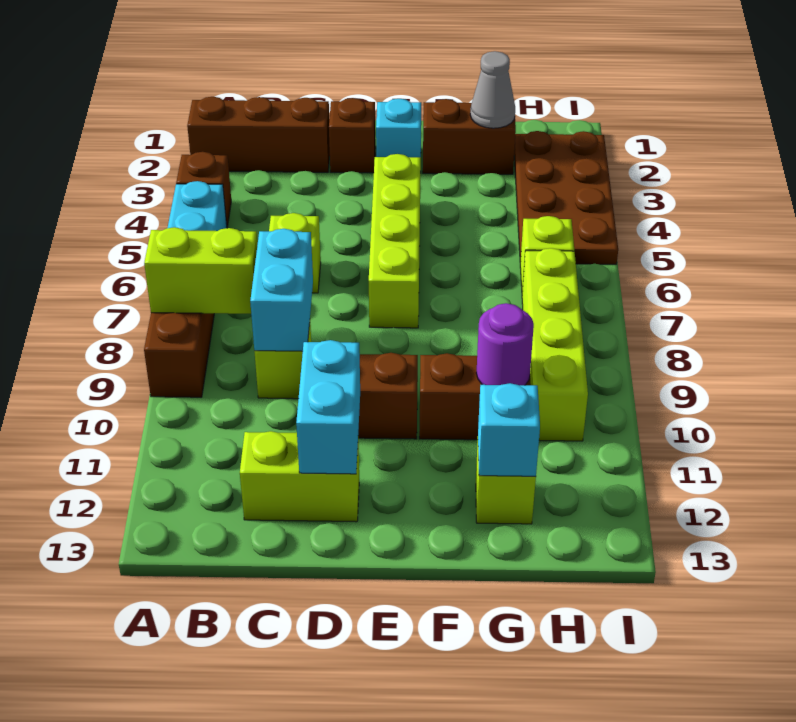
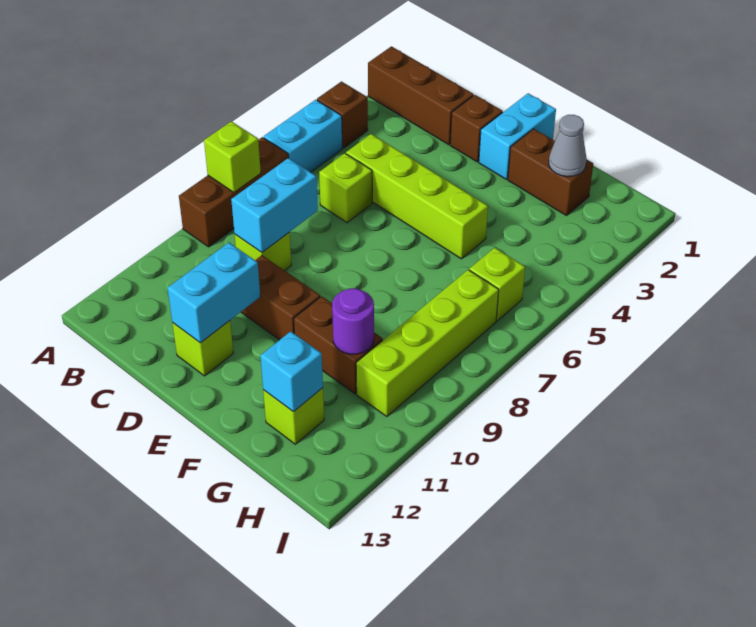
lime brick A8:B8 level 2 -> lime brick A8 level 2
lime brick C12:D12 level 1 -> lime brick D12 level 1
cyan brick E2 level 1 -> cyan brick E1:E2 level 1
lime brick E4:E7 level 1 -> lime brick C5:F5 level 1
brown plate H2:I5 level 1 -> none

